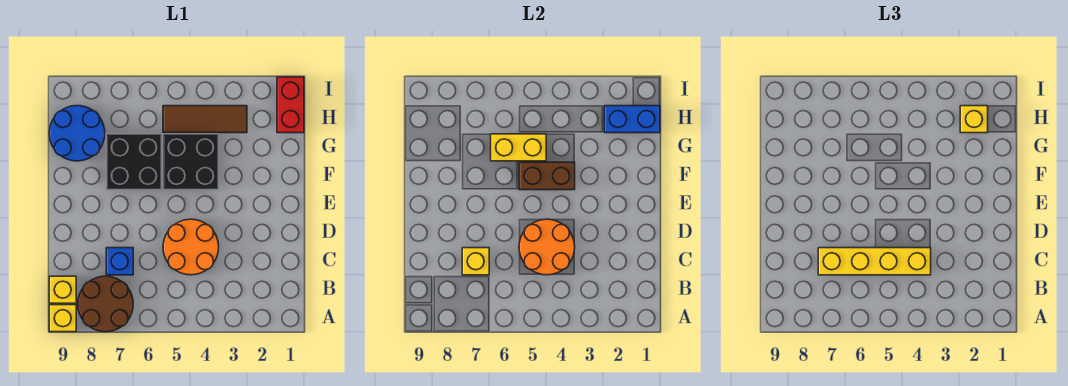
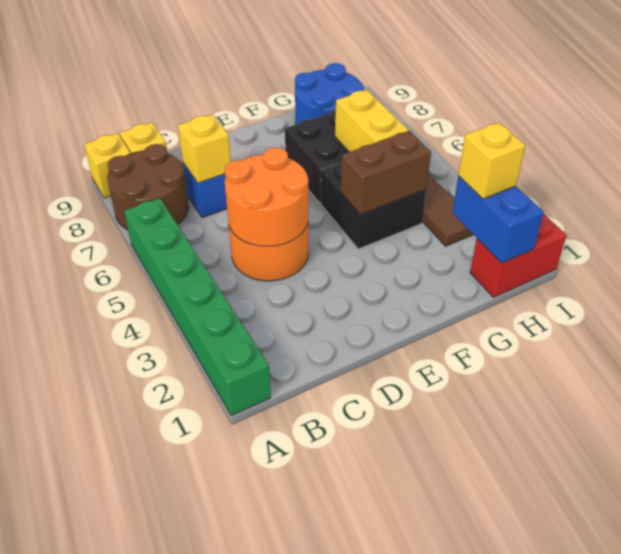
none -> green brick A1:A6 level 1
yellow brick C4:C7 level 3 -> none
brown brick F4:F5 level 2 -> brown brick F4:G4 level 2

